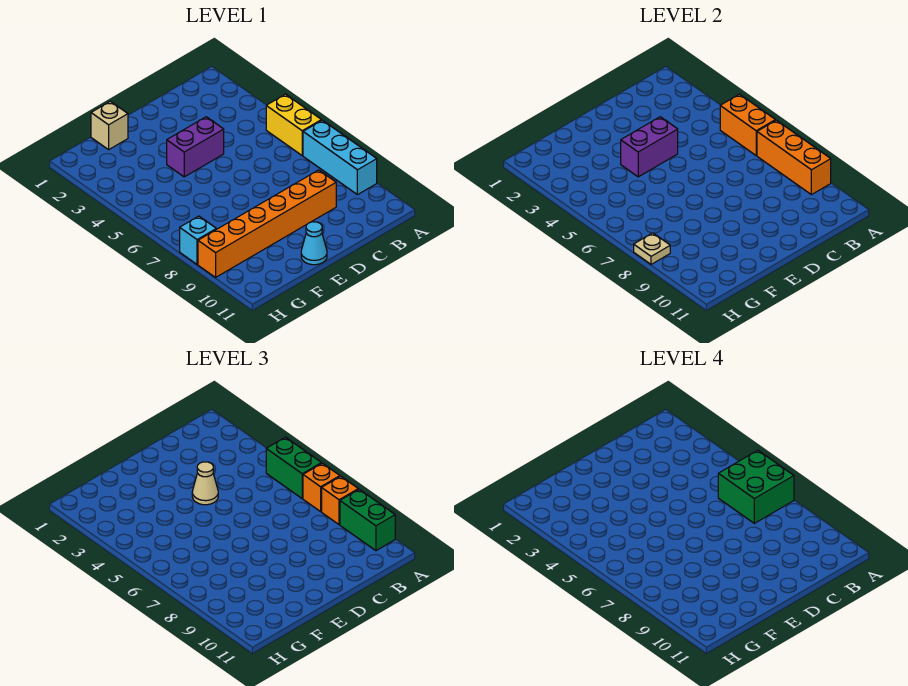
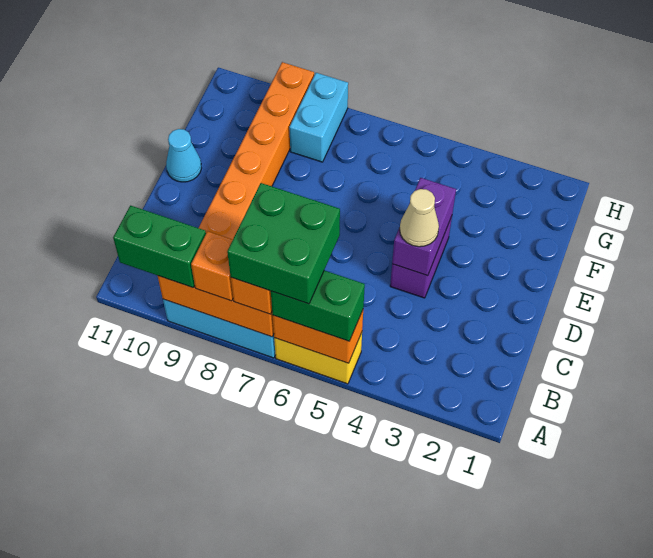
tan brick F1 level 1 -> none
cyan brick H8 level 1 -> cyan brick G8:H8 level 1
tan plate H8 level 2 -> none

